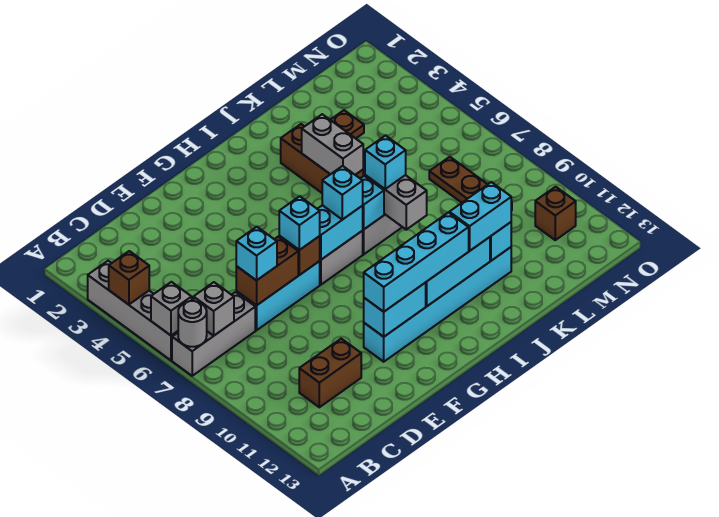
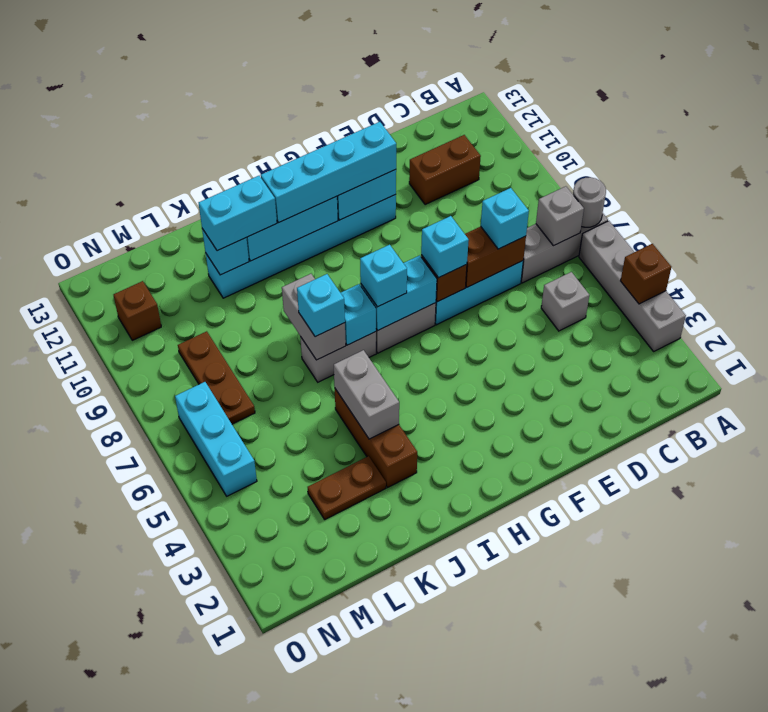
grey brick A6 level 2 -> grey brick C5 level 1
none -> cyan brick N5:N7 level 1

